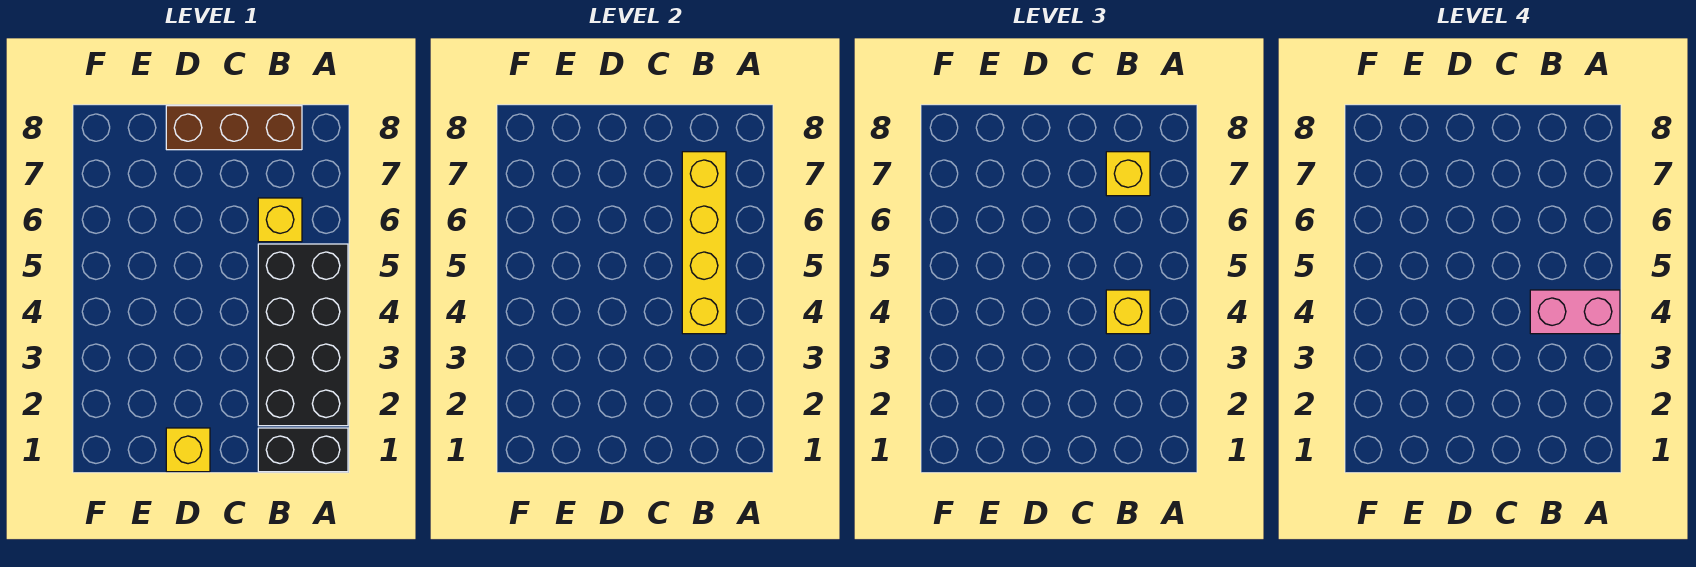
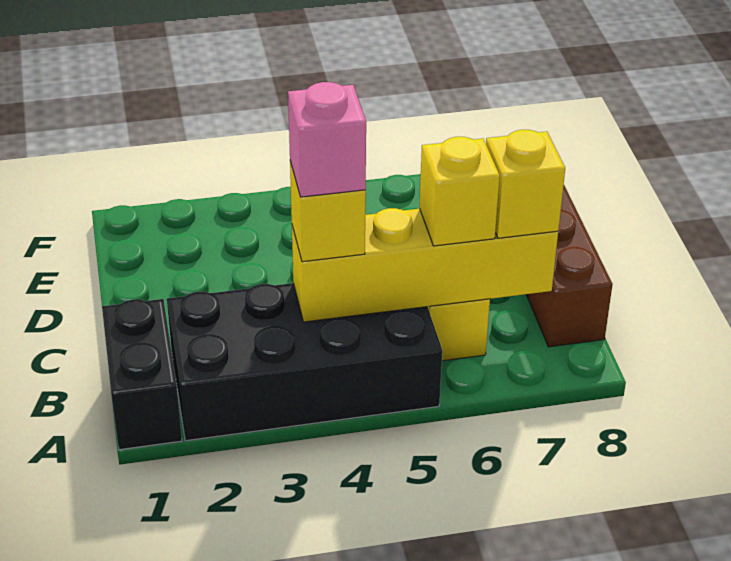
pink brick A4:B4 level 4 -> pink brick B4 level 4
yellow brick D1 level 1 -> yellow brick B6 level 3

